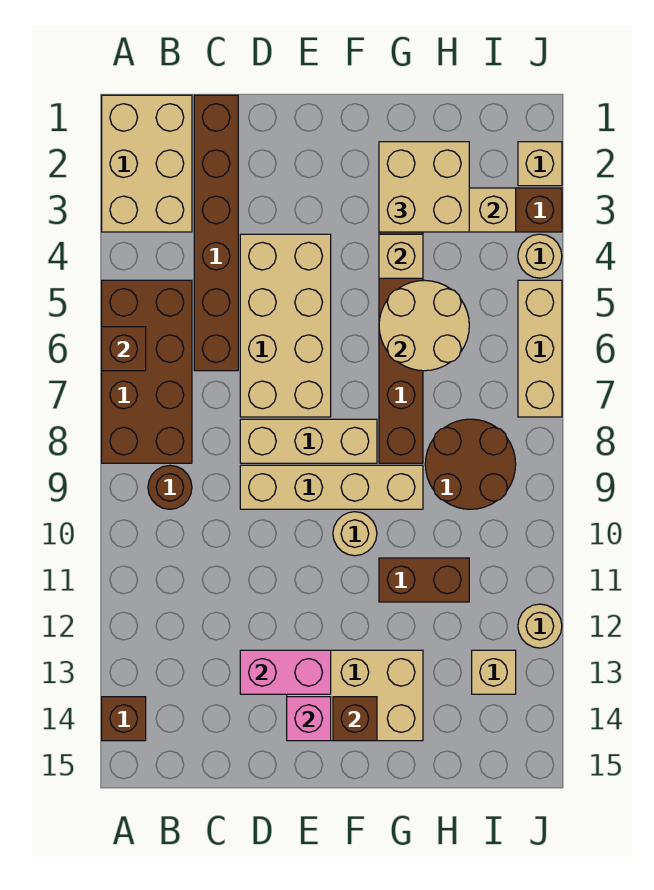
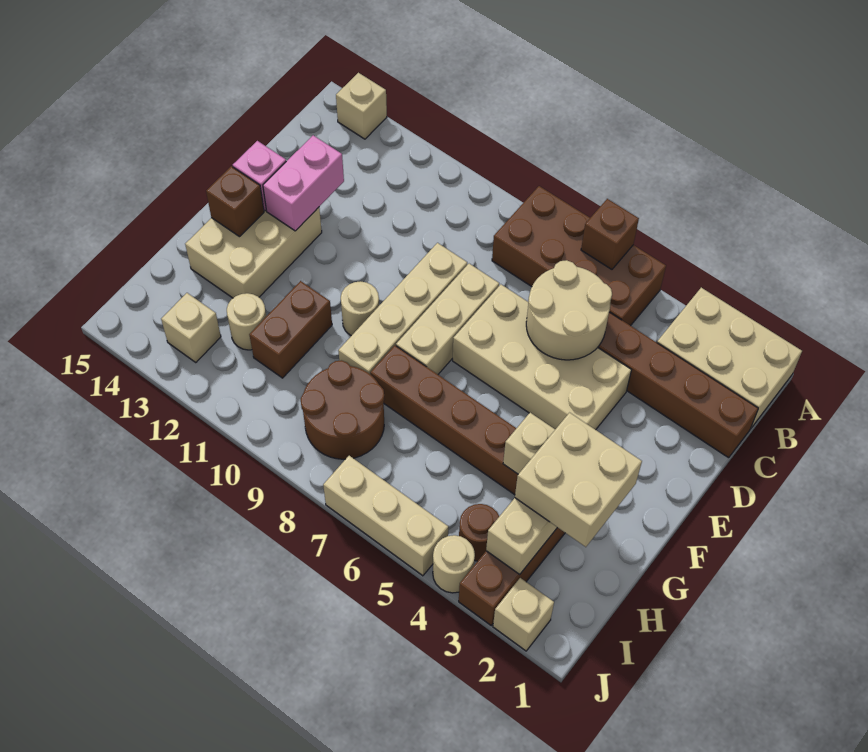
brown brick A14 level 1 -> tan brick A14 level 1
brown round brick B9 level 1 -> brown round brick I4 level 1
tan round brick G5:H6 level 2 -> tan round brick C5:D6 level 2
tan round brick J12 level 1 -> tan round brick H12 level 1

